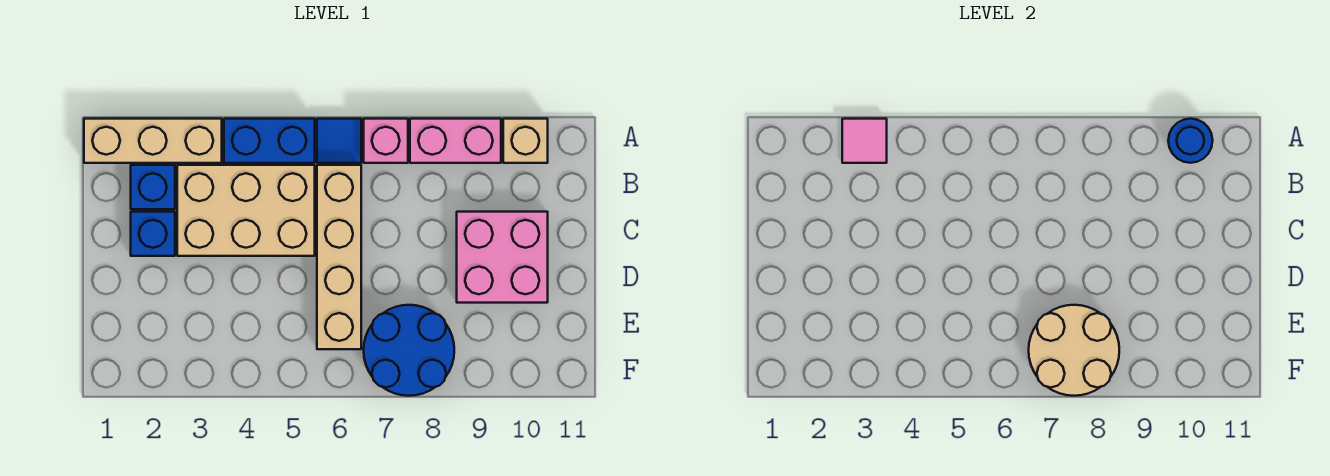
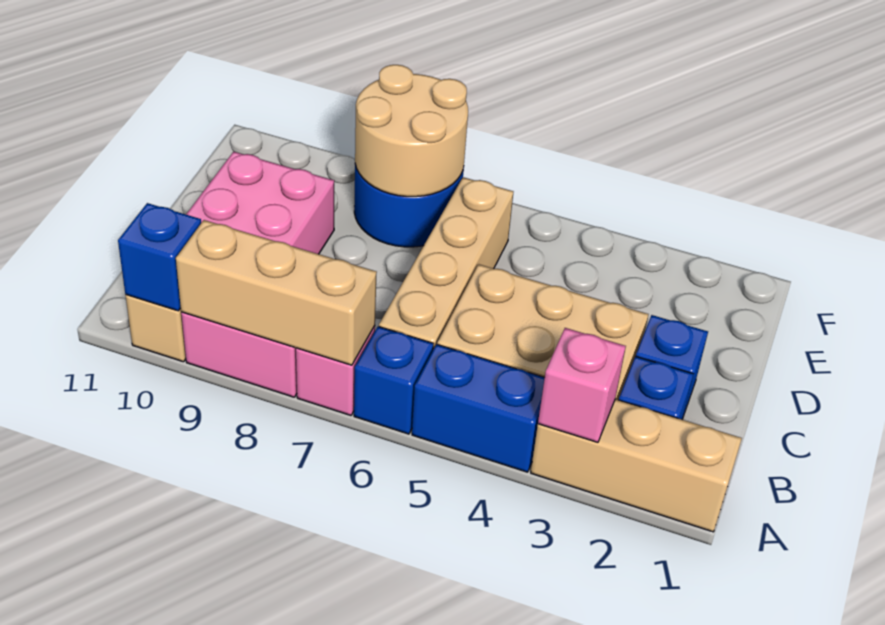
pink tile A3 level 2 -> pink brick A3 level 2
blue tile A6 level 1 -> blue brick A6 level 1
none -> tan brick A7:A9 level 2
blue round brick A10 level 2 -> blue brick A10 level 2

